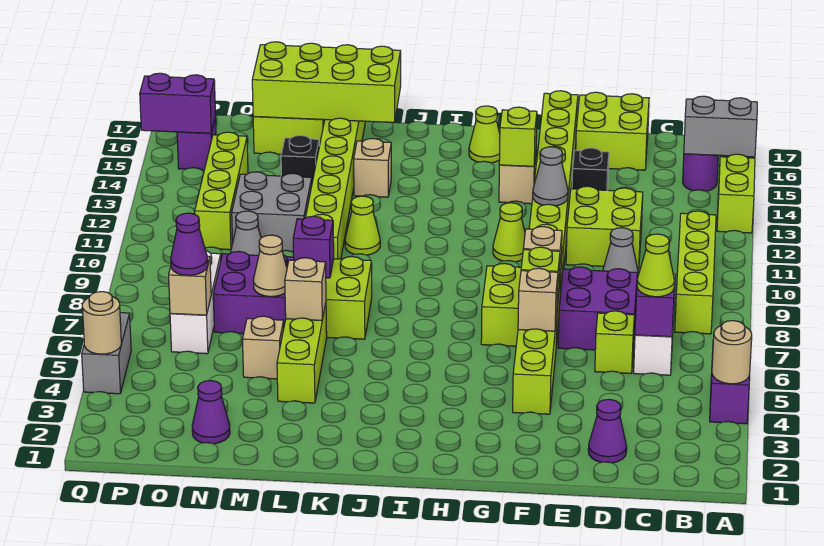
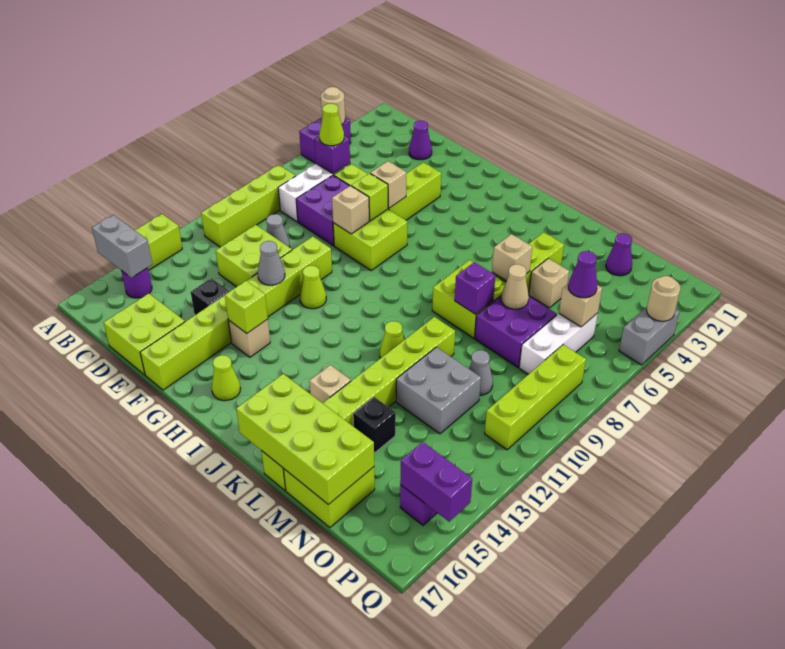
lime brick O11:O14 level 1 -> lime brick P8:P11 level 1

